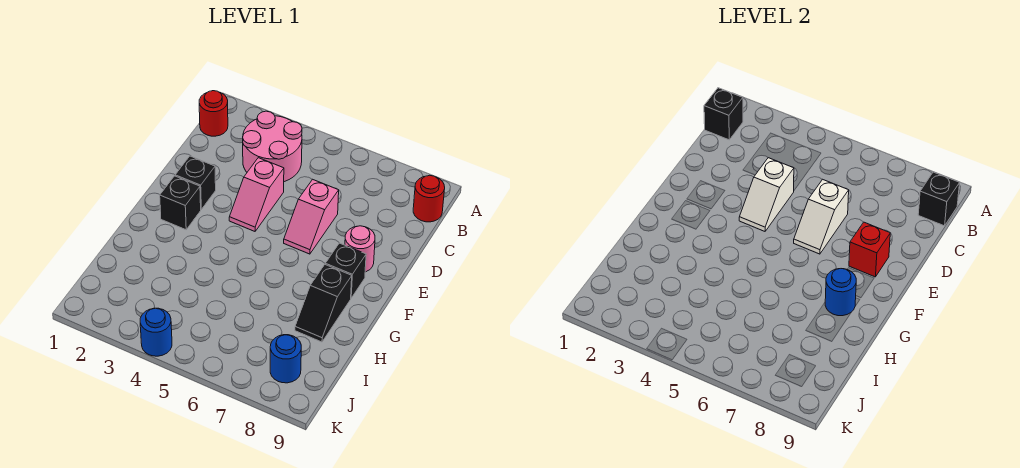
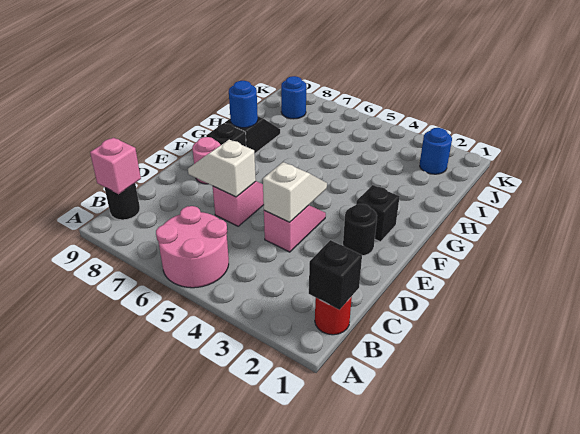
pink round brick B3:C4 level 1 -> pink round brick A5:B6 level 1
red round brick B9 level 1 -> black round brick B9 level 1
black brick B9 level 2 -> pink brick B9 level 2
white slope D6:E6 level 2 top D -> white slope D6:D7 level 2 top 6
black brick E2 level 1 -> black round brick E2 level 1
red brick E8 level 2 -> none
blue round brick K4 level 1 -> blue round brick J2 level 1

